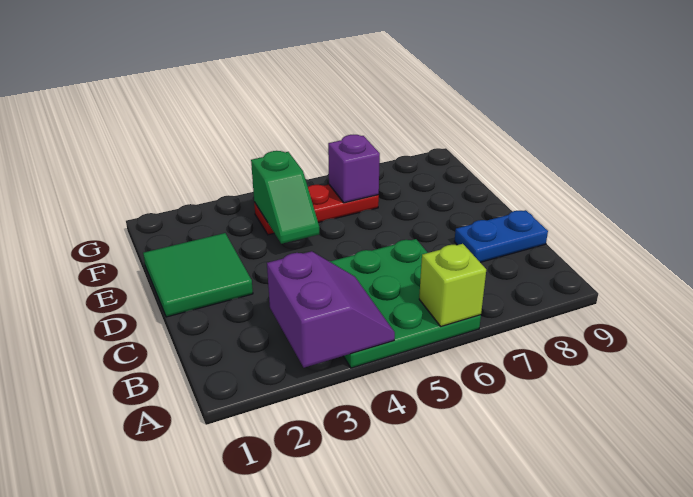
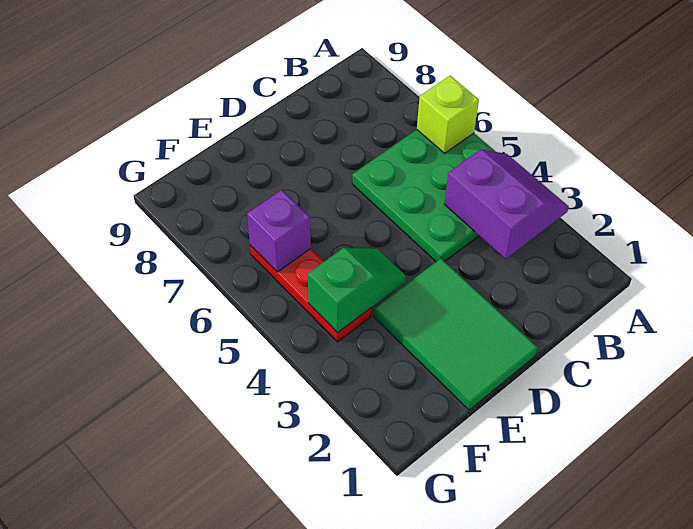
purple slope A3:B4 level 2 top 3 -> purple slope A3:B4 level 2 top B
blue plate C8:C9 level 1 -> none
green tile D1:E2 level 1 -> green tile D1:E3 level 1

